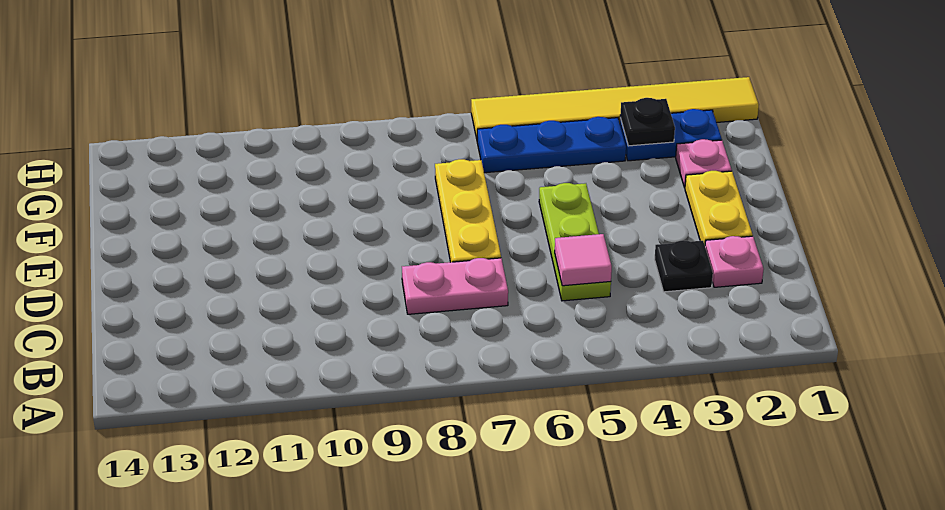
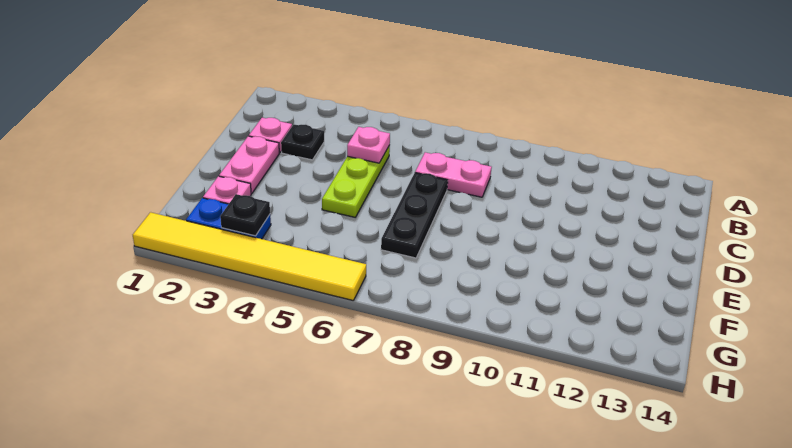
pink tile C5 level 2 -> pink plate C5 level 2
yellow plate D2:E2 level 1 -> pink plate D2:E2 level 1
yellow plate D7:F7 level 1 -> black plate D7:F7 level 1
blue plate G4:G6 level 1 -> none

